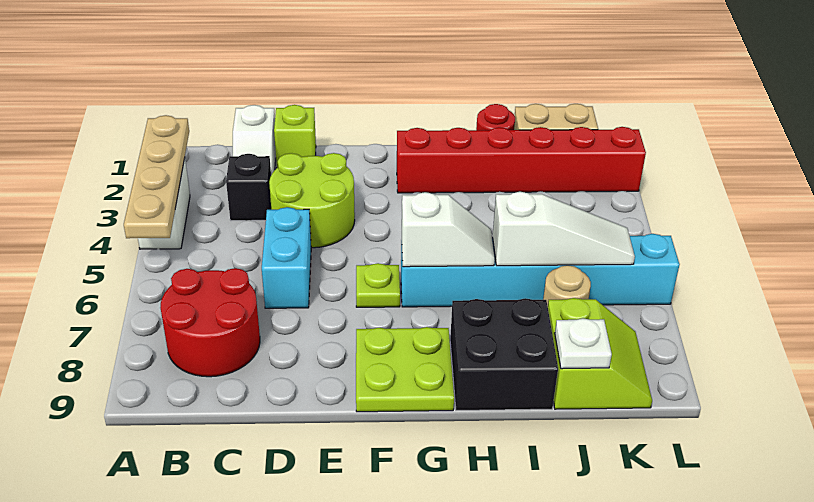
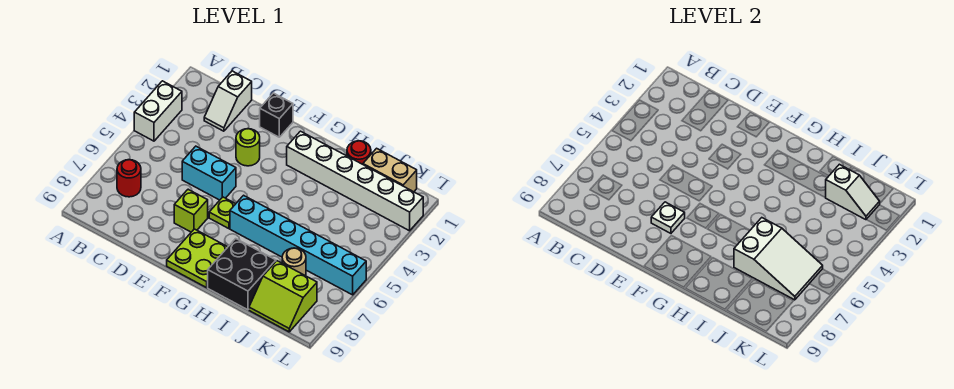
tan plate A2:A5 level 2 -> none
red round brick B7:C8 level 1 -> red round brick B7 level 1
black brick C3 level 1 -> black brick E1 level 1
lime brick D1 level 1 -> lime brick E7 level 1
lime round brick D3:E4 level 1 -> lime round brick E3 level 1
cyan brick D5:D6 level 1 -> cyan brick D5:E5 level 1
red brick G2:L2 level 1 -> white brick G2:L2 level 1
white slope G6:H6 level 2 top G -> white slope J2:K2 level 2 top J
white slope I6:K6 level 2 top I -> white slope I6:K7 level 2 top I
lime slope J8:K9 level 1 top J -> lime slope J8:K9 level 1 top 8
white plate J9 level 2 -> white plate E7 level 2

